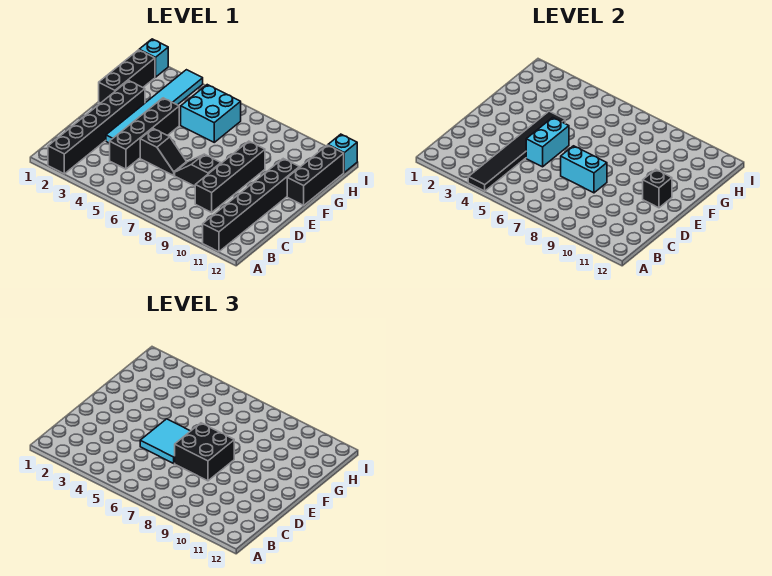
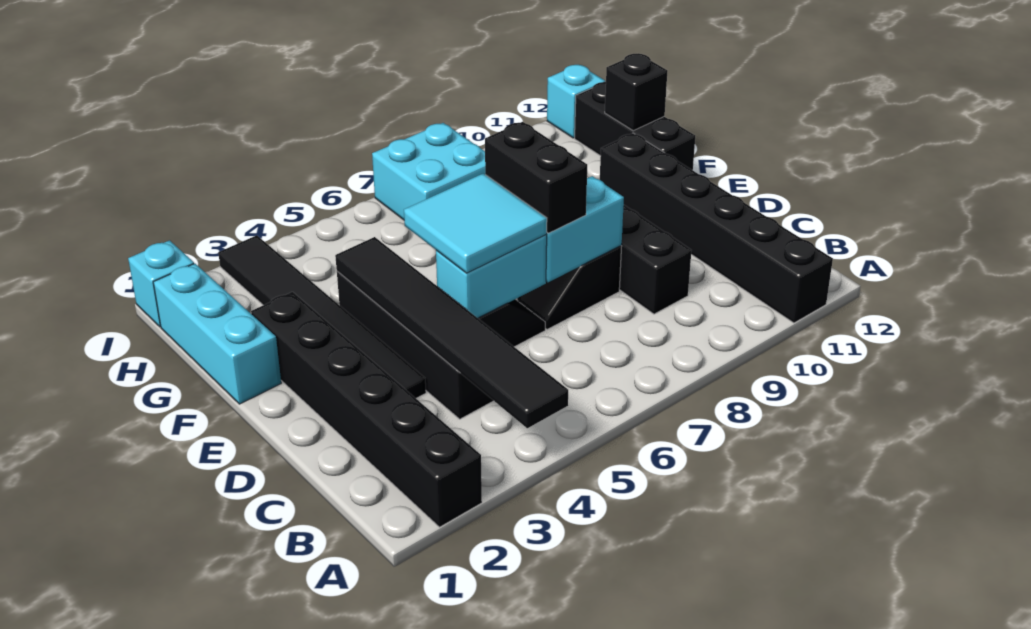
cyan tile D3:I3 level 1 -> black tile D3:I3 level 1
cyan brick D5:E5 level 2 -> cyan brick D5:D6 level 2
black brick D7:E8 level 3 -> black brick D7:E7 level 3
black brick E11 level 2 -> black brick G12 level 2
black brick F1:H1 level 1 -> cyan brick F1:H1 level 1
cyan brick G5:H6 level 1 -> cyan brick H7:I8 level 1

